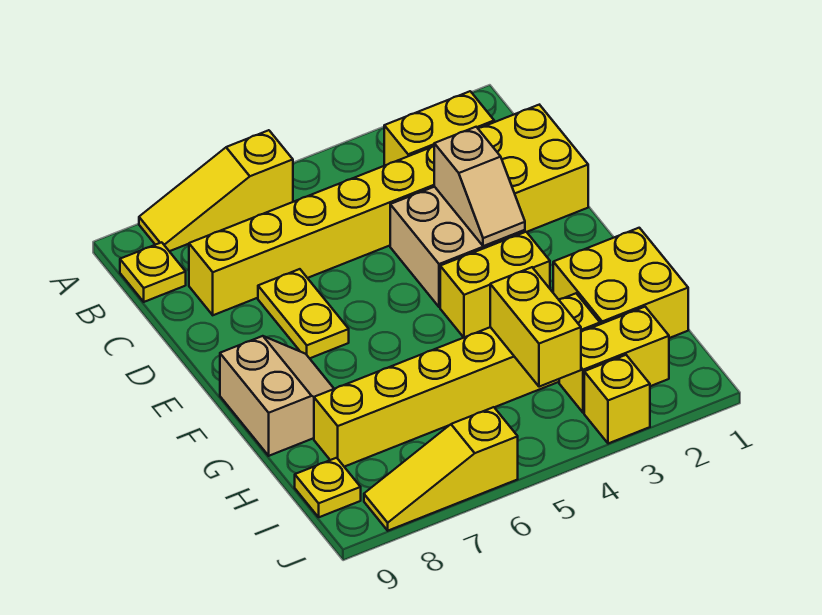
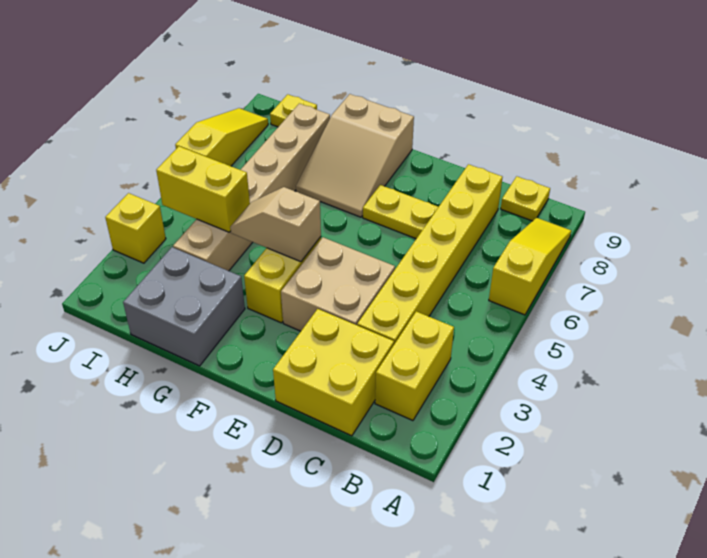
tan slope D3:E3 level 2 top D -> tan slope F4:G4 level 2 top F
tan slope F8:G9 level 1 top 9 -> tan slope F7:G9 level 1 top 9
yellow brick G1:H2 level 1 -> grey brick G1:H2 level 1
yellow brick H3:H8 level 1 -> tan brick H3:H8 level 1
yellow brick I2:I3 level 1 -> none

